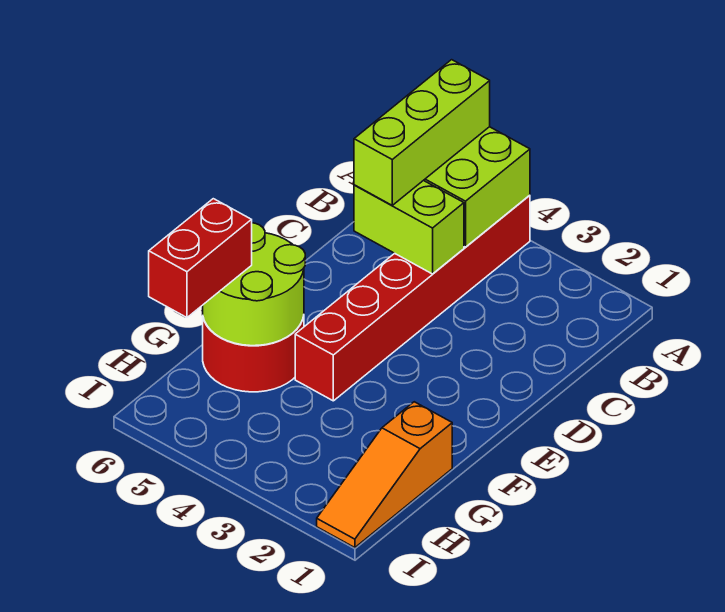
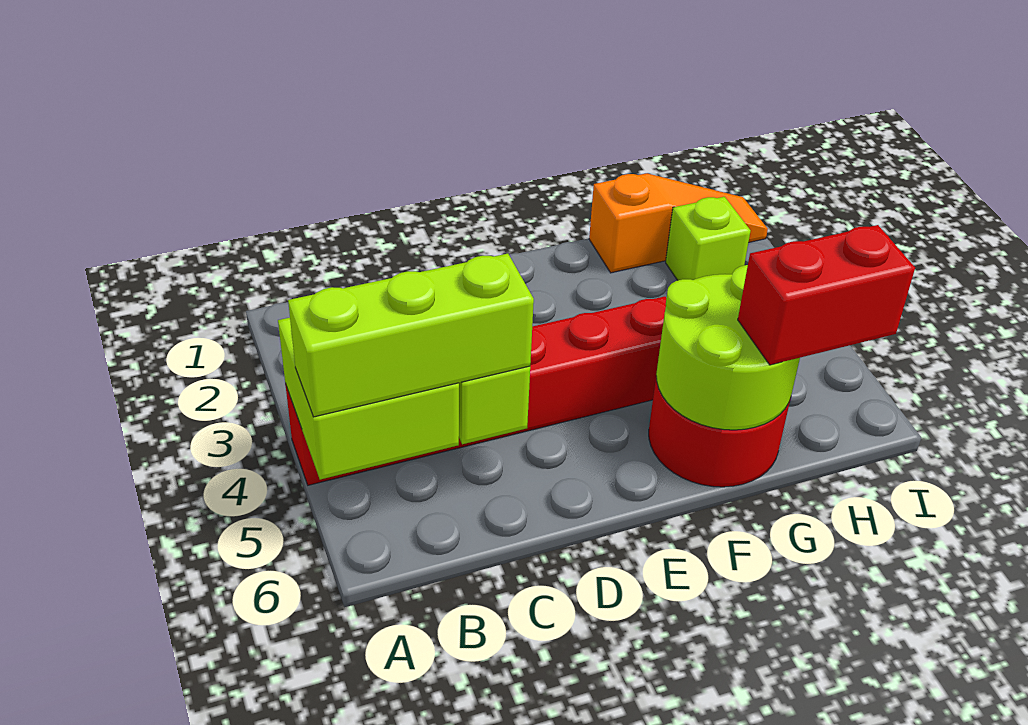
none -> lime brick H2 level 1

